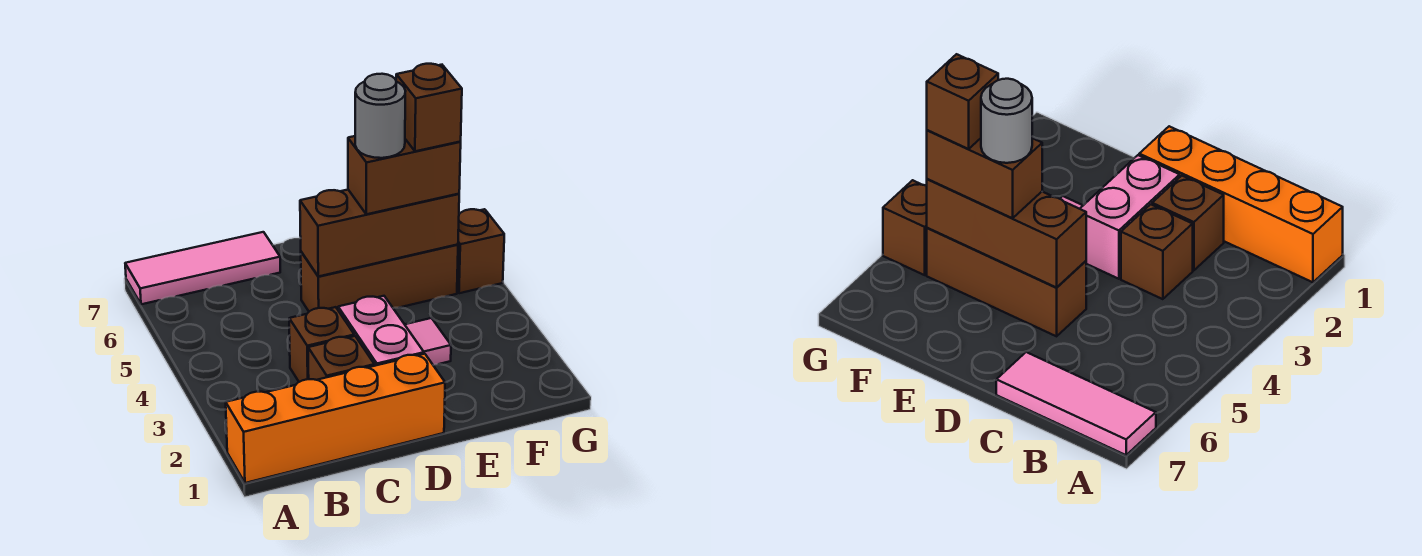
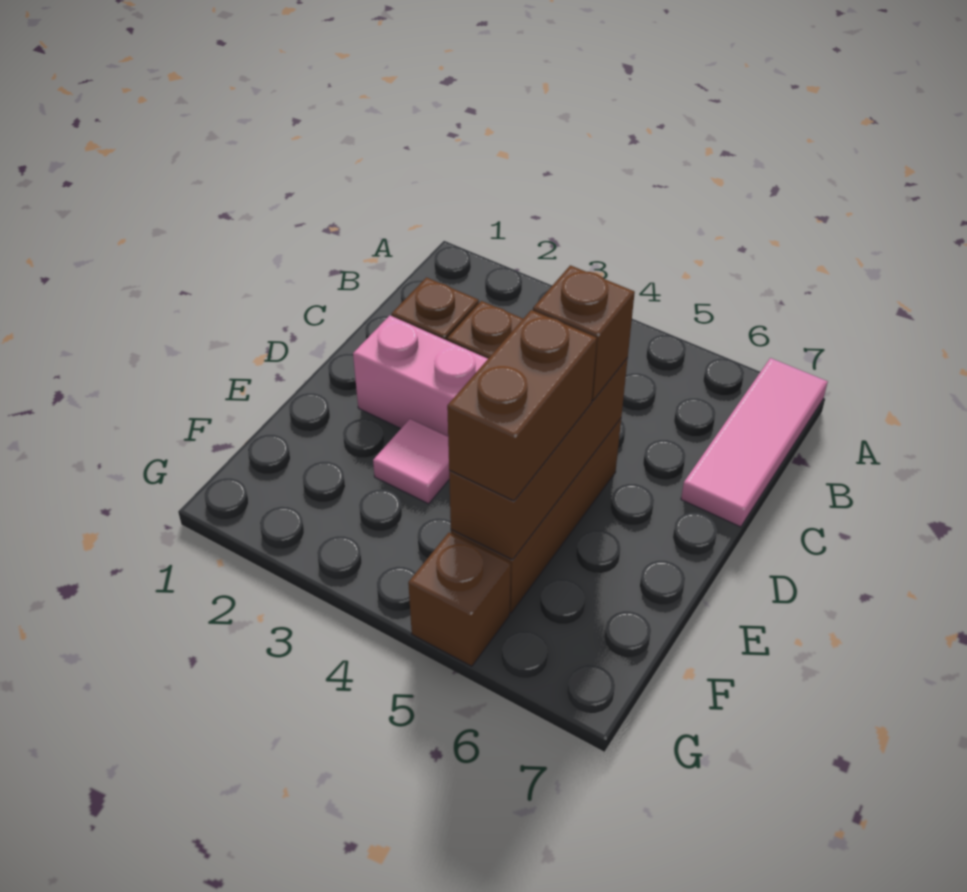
orange brick A1:D1 level 1 -> none
grey round brick E5 level 4 -> none
brown brick F5 level 4 -> brown brick D5 level 3

